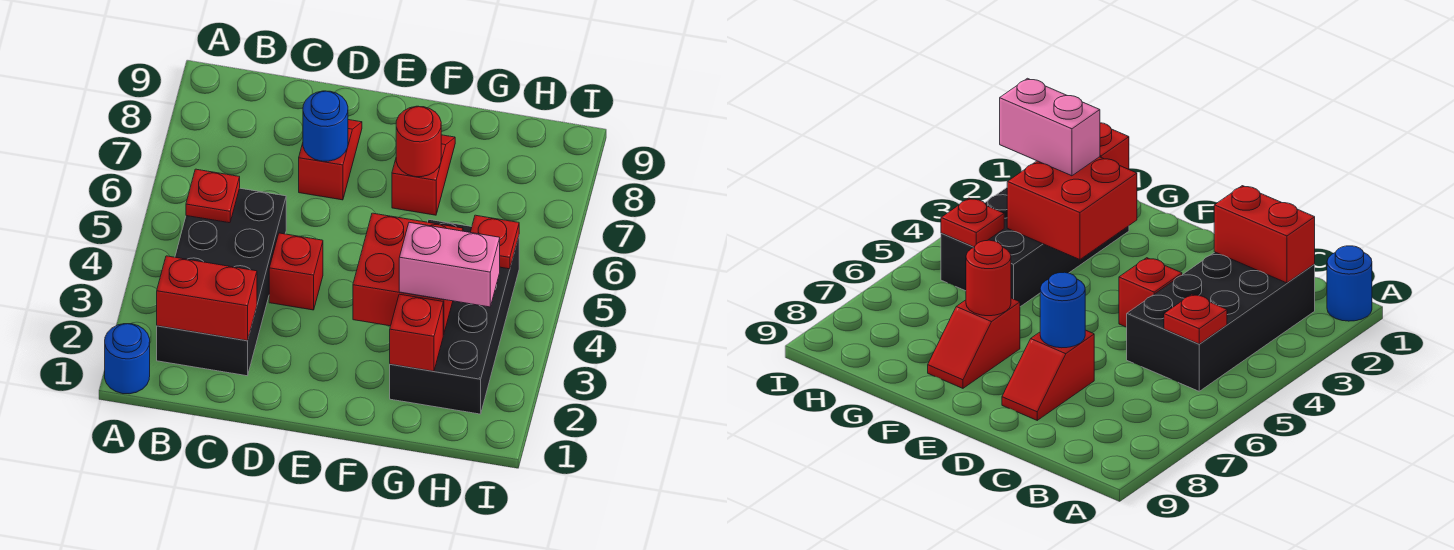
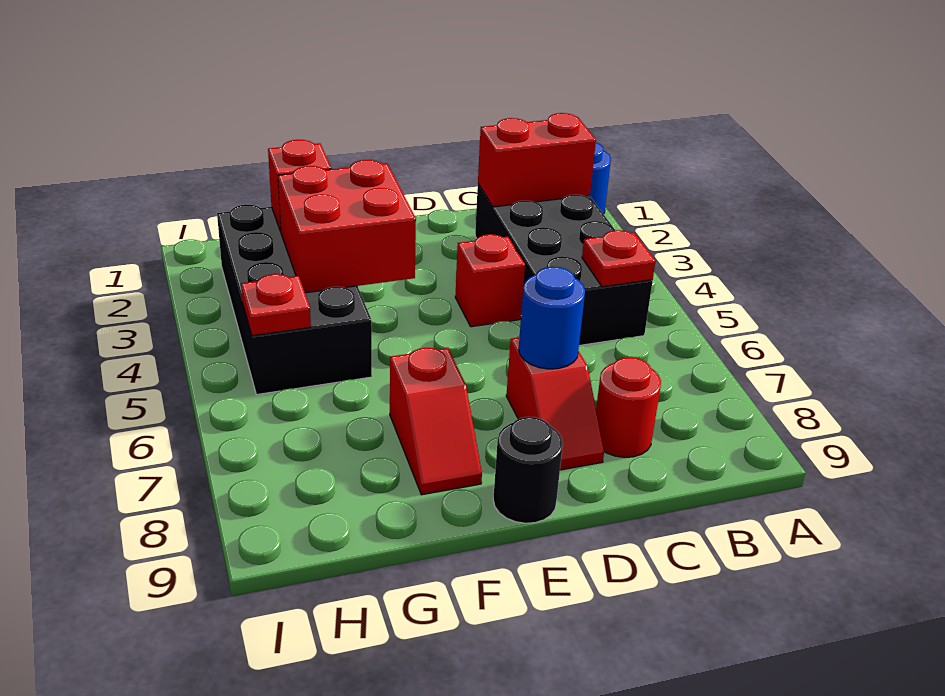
none -> black round brick E9 level 1
red round brick F7 level 2 -> red round brick C8 level 1
pink brick G3:H3 level 3 -> none

